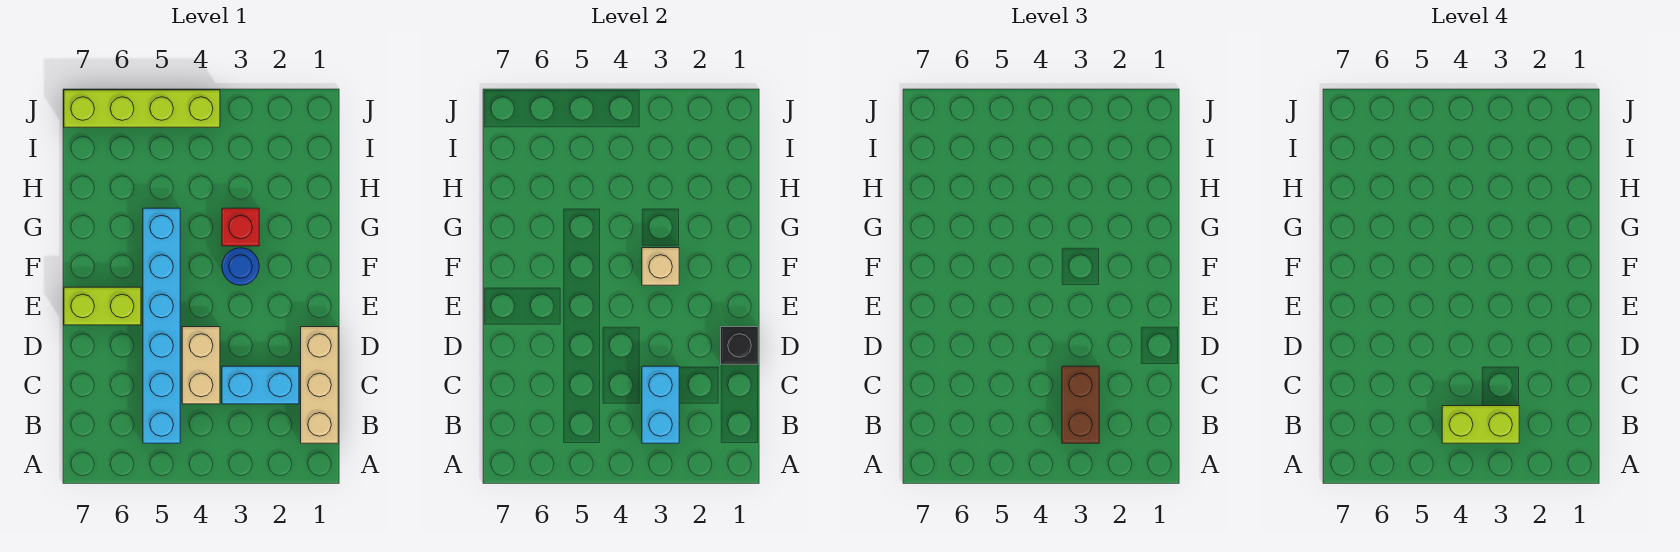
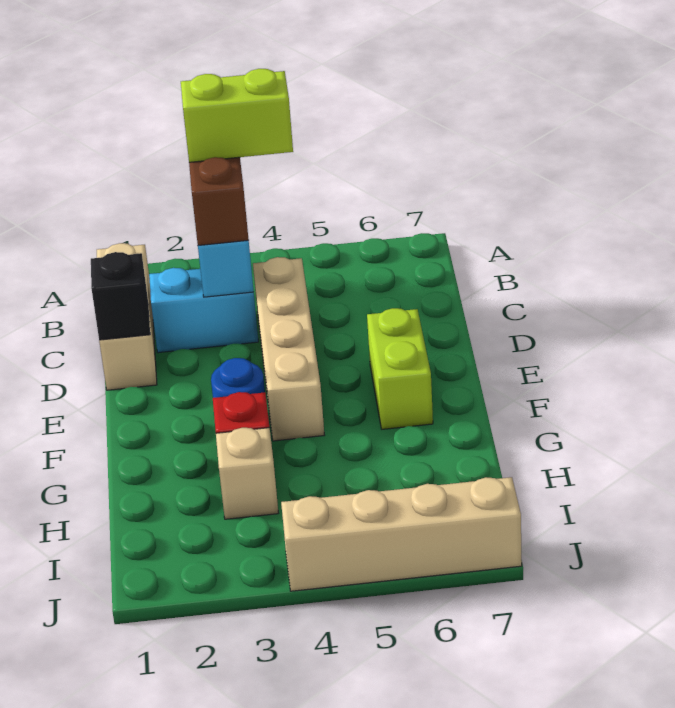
cyan brick B5:G5 level 1 -> none
tan brick C4:D4 level 1 -> tan brick C4:F4 level 1
lime brick E6:E7 level 1 -> lime brick E6:F6 level 1
tan brick F3 level 2 -> tan brick H3 level 1
lime brick J4:J7 level 1 -> tan brick J4:J7 level 1

